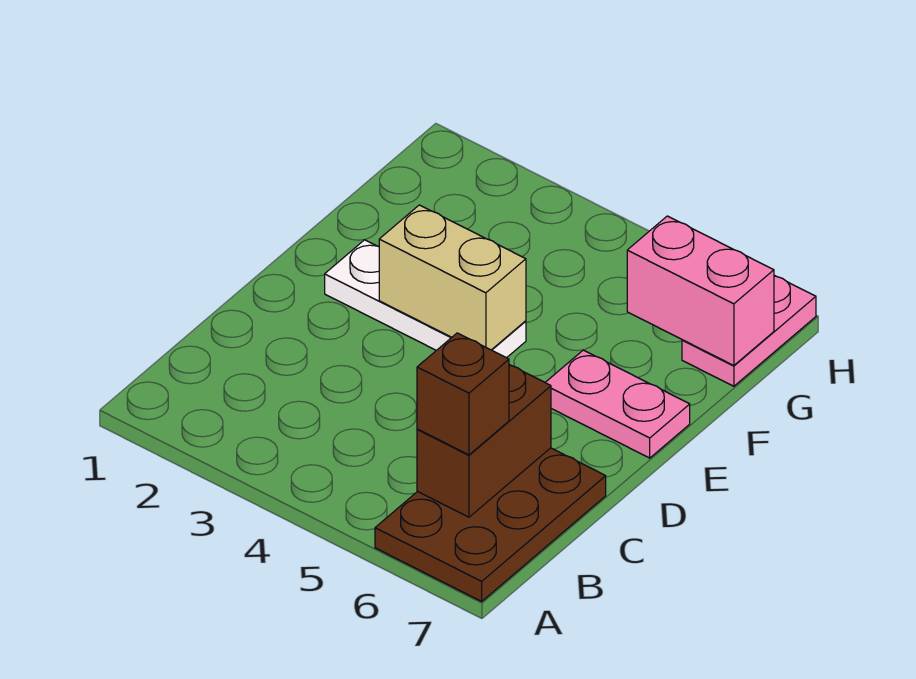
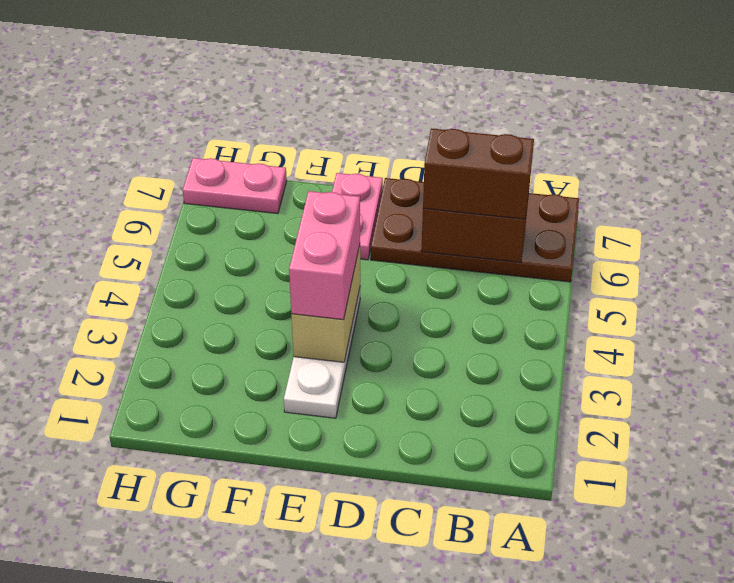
brown plate A6:C7 level 1 -> brown plate A6:D7 level 1
brown brick B6 level 3 -> brown brick B6:C6 level 3
pink brick G6:G7 level 2 -> pink brick E3:E4 level 3

